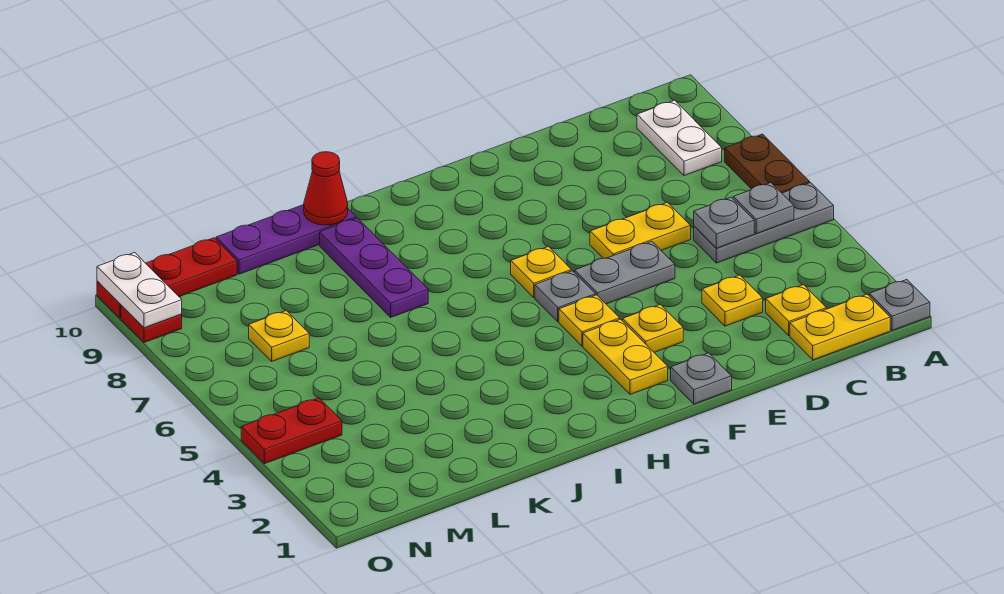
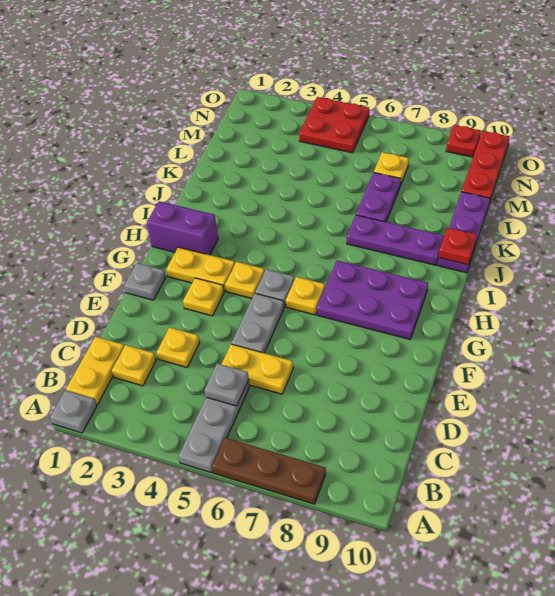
brown plate A6:A7 level 1 -> brown plate A6:A8 level 1
grey plate B5 level 2 -> none
white plate B8:B9 level 1 -> none
yellow plate D6:E6 level 1 -> yellow plate D5:D6 level 1
none -> purple plate G7:H9 level 1
none -> purple brick H1:H2 level 1
red cone J10 level 2 -> red plate J10 level 2
none -> purple plate K7:L7 level 1
red plate N4:O4 level 1 -> red plate N4:O5 level 1
white plate O9:O10 level 2 -> none

